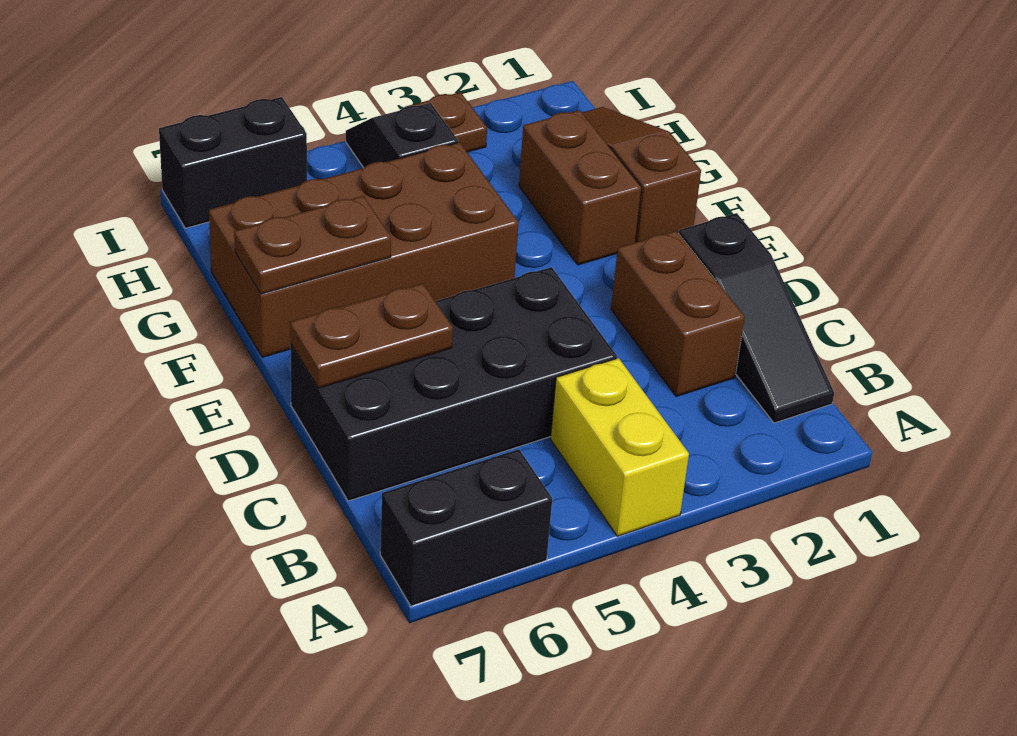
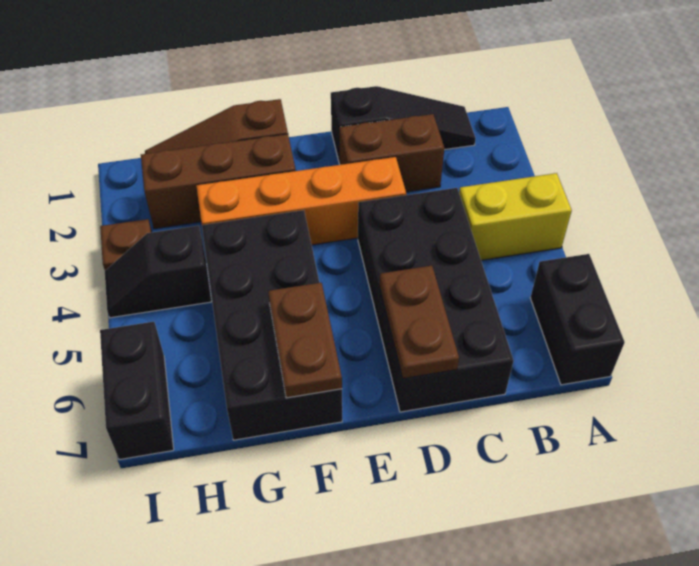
none -> orange brick D3:G3 level 1
brown brick F2:G2 level 1 -> brown brick F2:H2 level 1
brown brick F4:G7 level 1 -> black brick F4:G7 level 1

